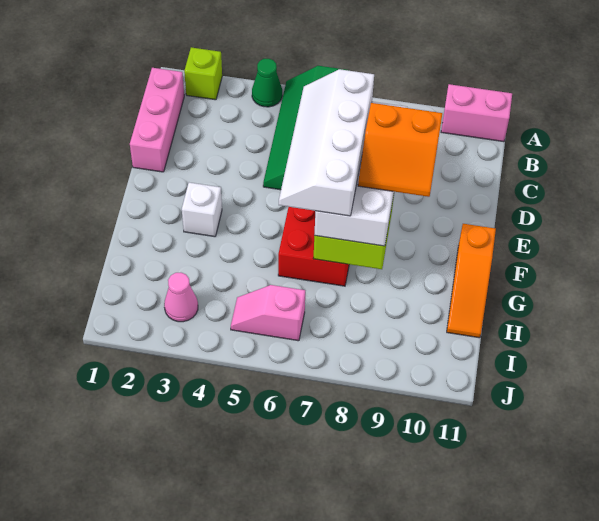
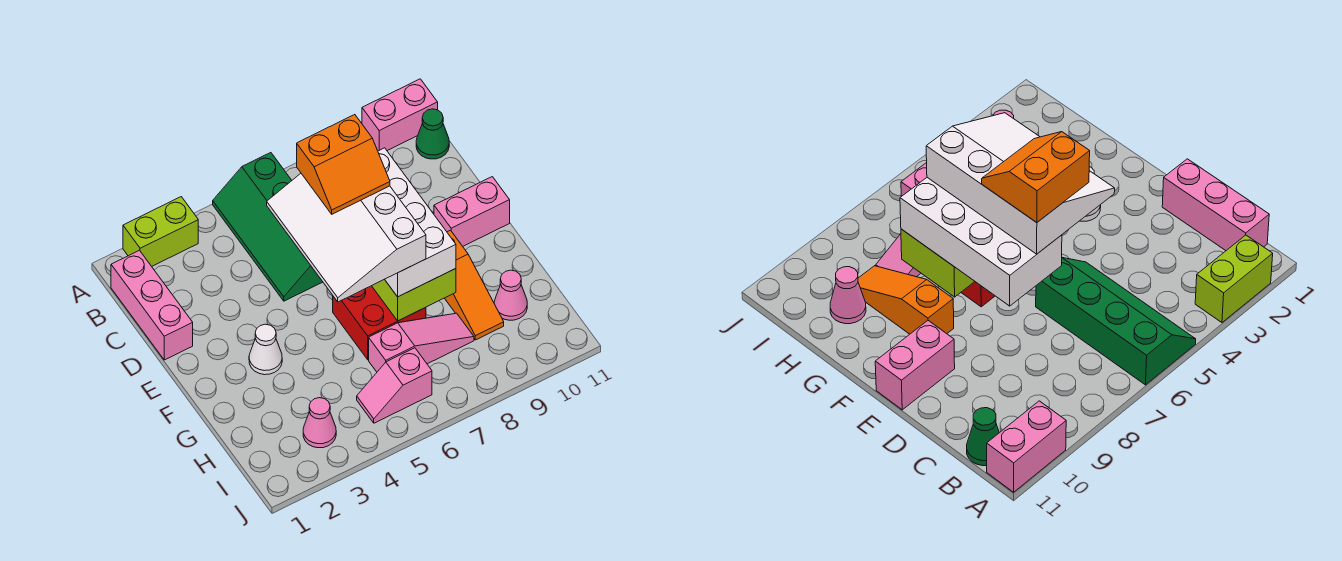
lime brick A2 level 1 -> lime brick A2:A3 level 1
green cone A4 level 1 -> green cone B11 level 1
white slope D6:G7 level 4 top 7 -> white slope D5:G7 level 4 top 7
orange slope E8:F9 level 4 top E -> orange slope D6:E7 level 5 top D
none -> pink brick E10:E11 level 1
white brick F3 level 1 -> white cone F3 level 1
orange slope F11:H11 level 1 top F -> orange slope F9:H9 level 1 top F
none -> pink slope H6:H8 level 1 top 6
none -> pink cone H10 level 1

